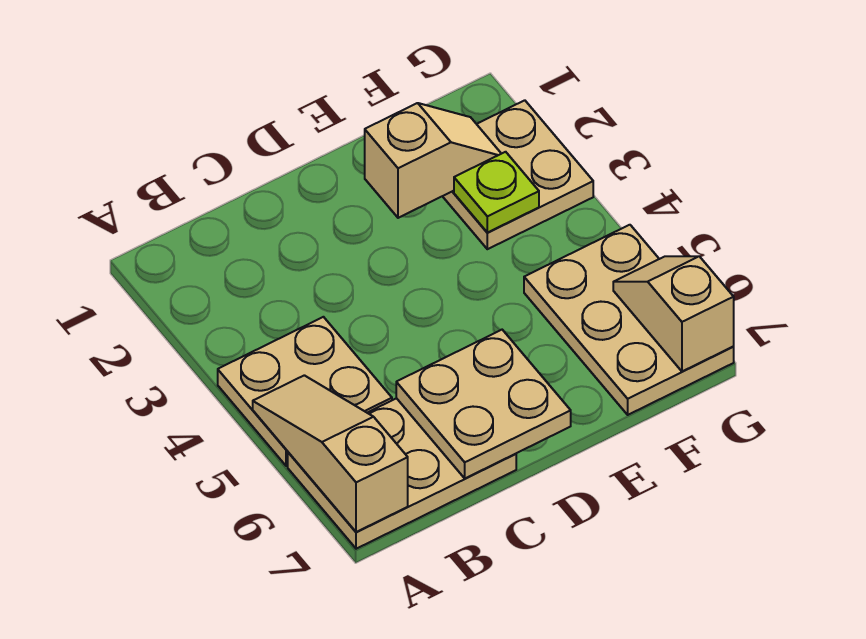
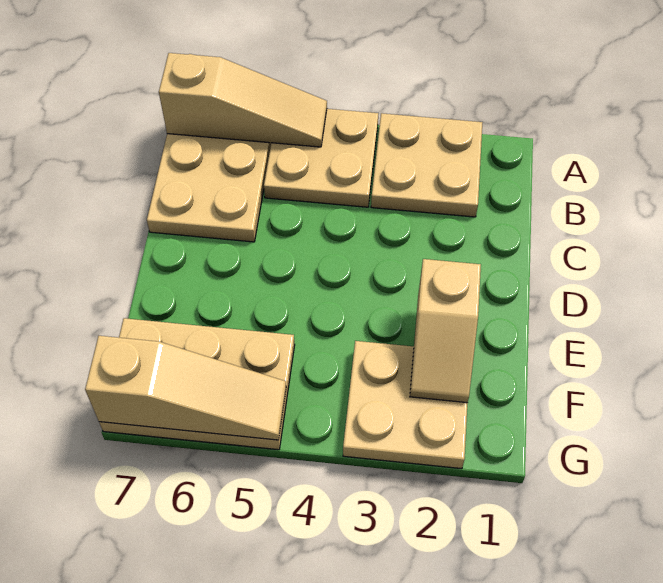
tan plate C6:D7 level 2 -> tan plate A2:B3 level 1
lime plate F3 level 2 -> none
tan slope G6:G7 level 2 top 7 -> tan slope G5:G7 level 2 top 7

